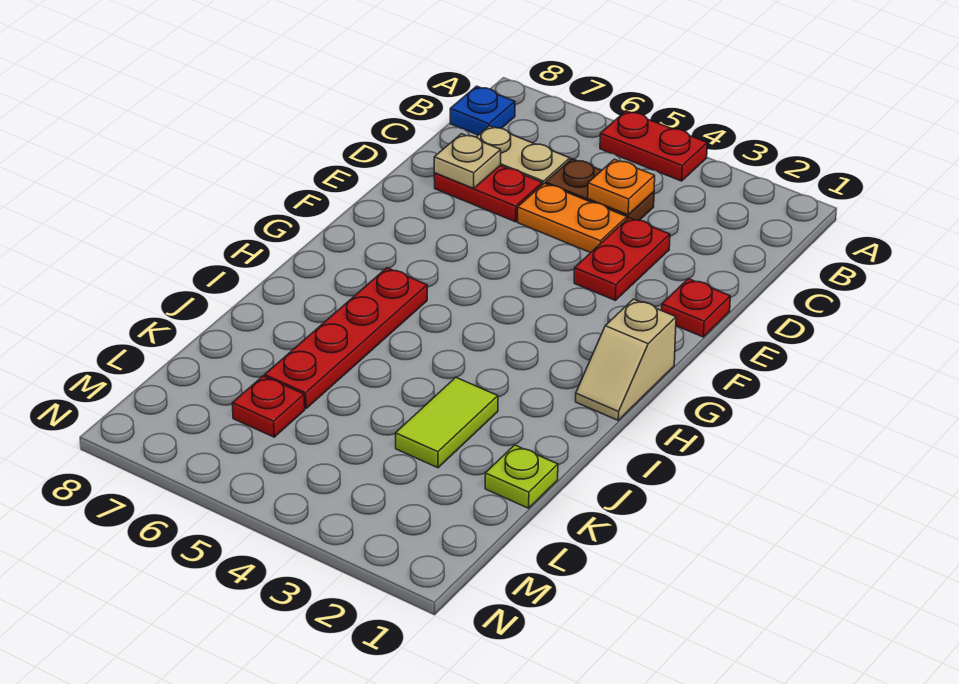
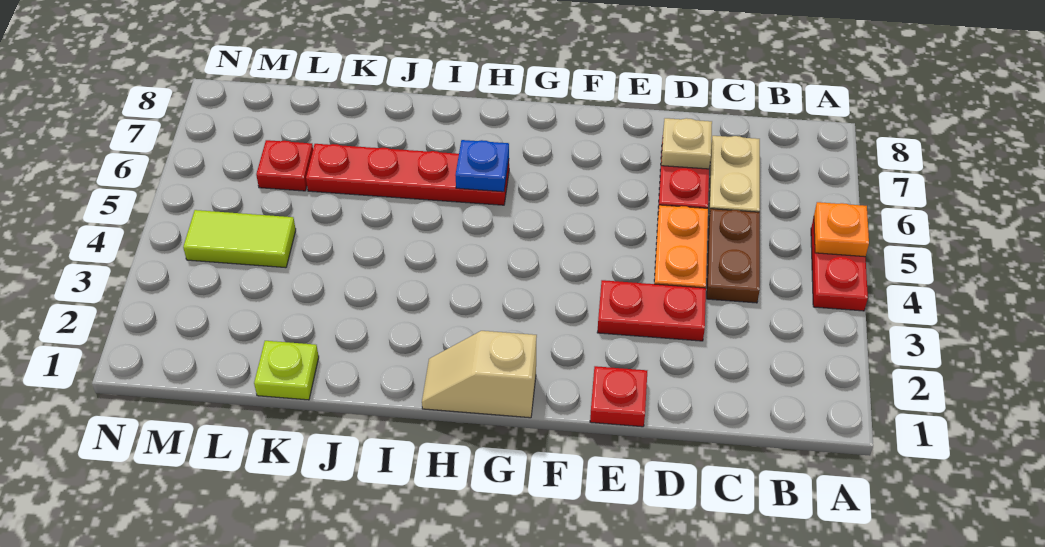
blue plate B8 level 1 -> blue plate H6 level 2
orange plate C4 level 2 -> orange plate A5 level 2
lime tile J3:K3 level 1 -> lime tile L4:M4 level 1

